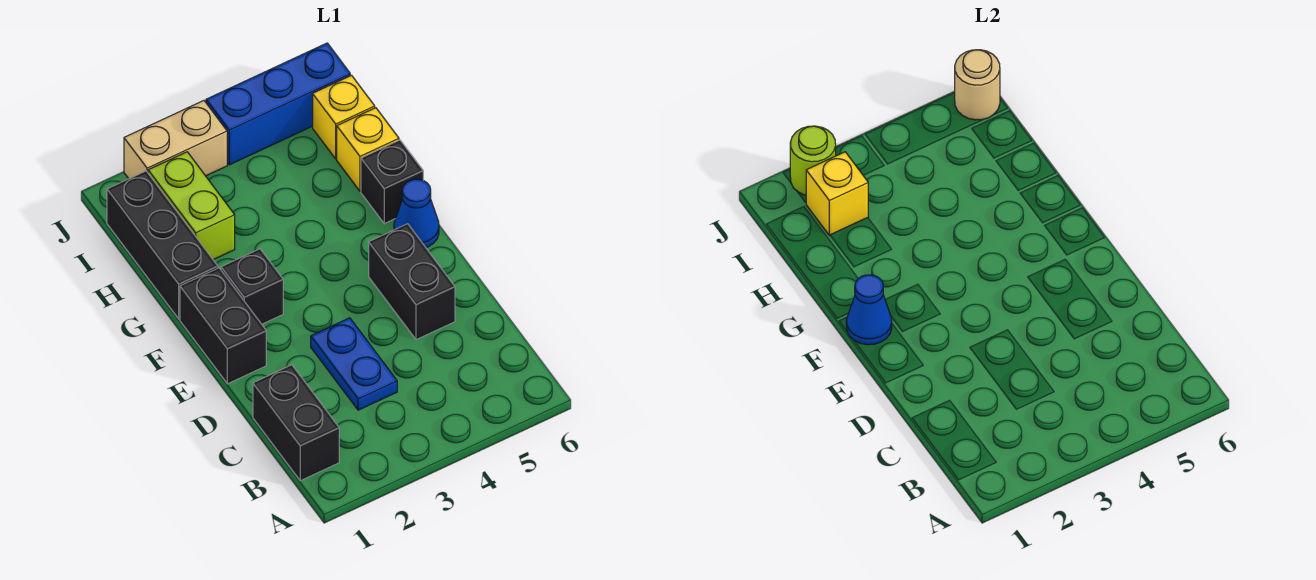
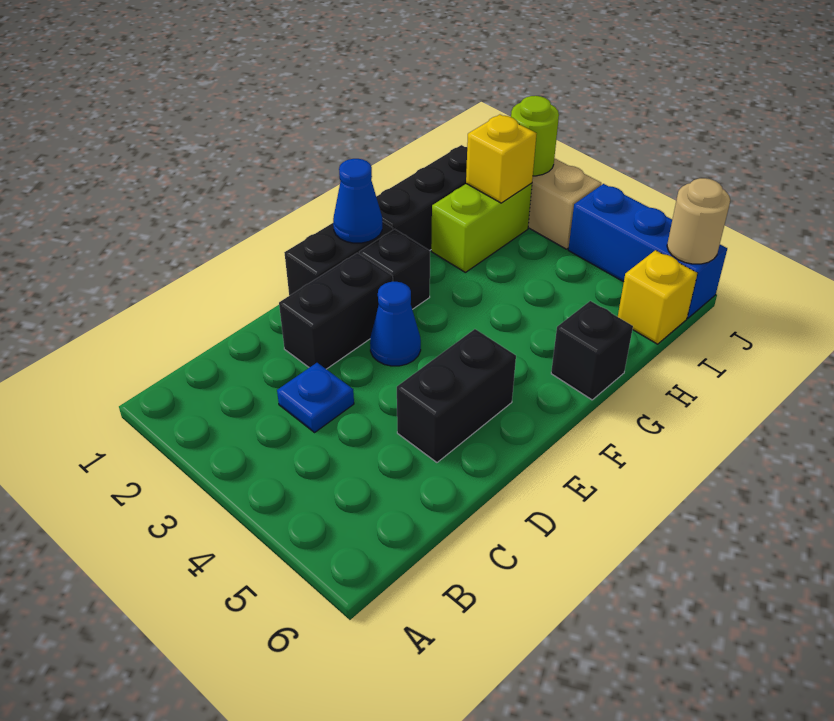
black brick B1:C1 level 1 -> black brick D2:E2 level 1
blue plate C3:D3 level 1 -> blue plate C3 level 1
blue cone F6 level 1 -> blue cone E3 level 1
yellow brick H6 level 1 -> none

